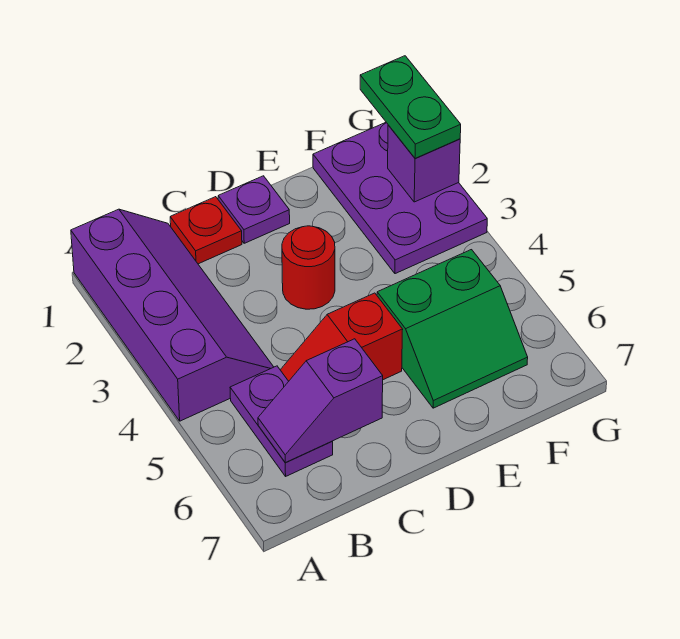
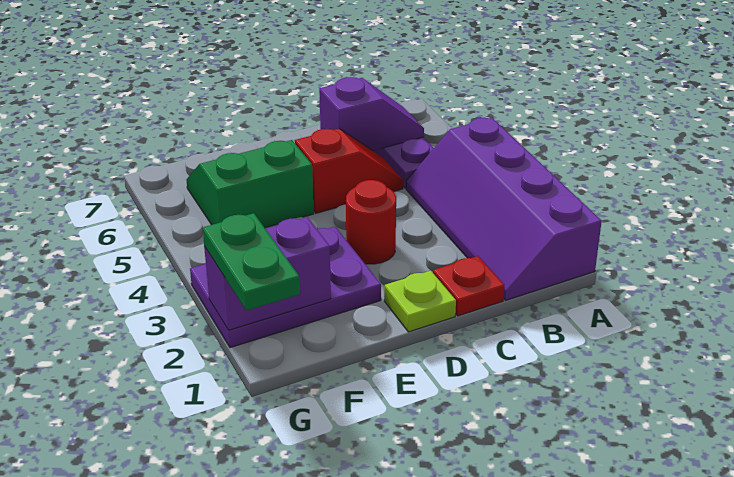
purple plate D1 level 1 -> lime plate D1 level 1
purple plate F1:G3 level 1 -> purple plate E2:G3 level 1
purple brick G2 level 2 -> purple brick F2:G2 level 2

